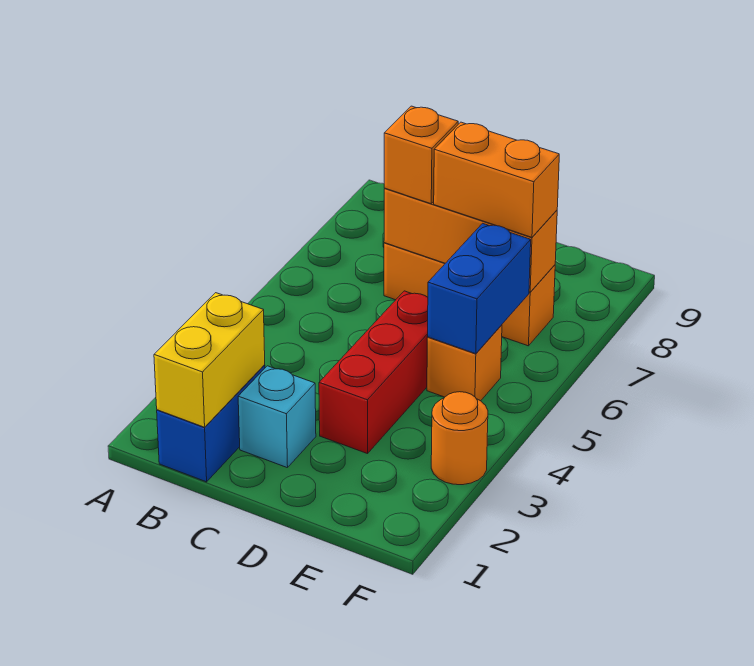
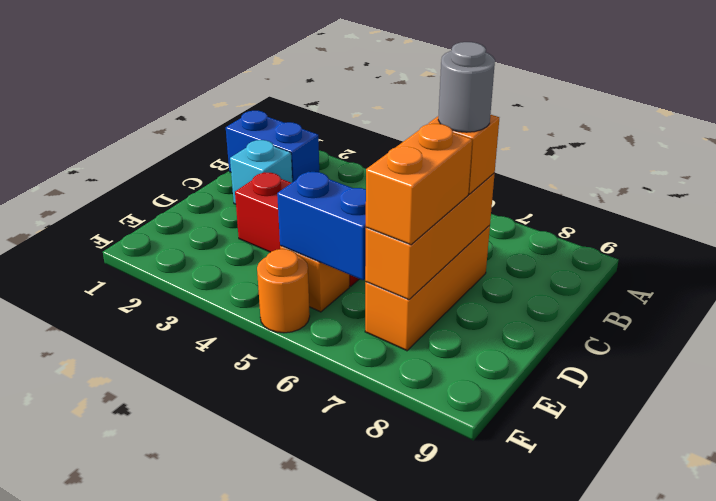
yellow brick B1:B2 level 2 -> none
none -> grey round brick C7 level 4
orange round brick F3 level 1 -> orange round brick F5 level 1

